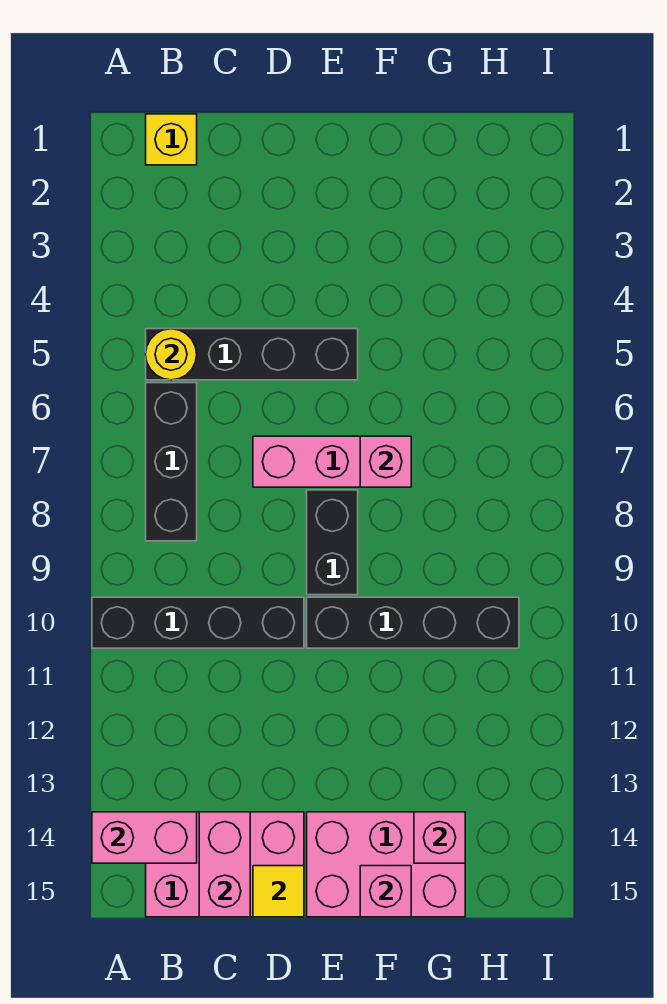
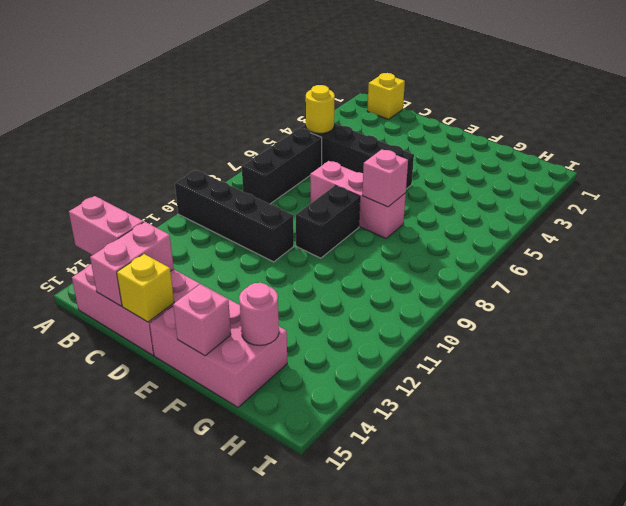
yellow tile D15 level 2 -> yellow brick D15 level 2
black brick E10:H10 level 1 -> none
pink brick G14 level 2 -> pink round brick G14 level 2

